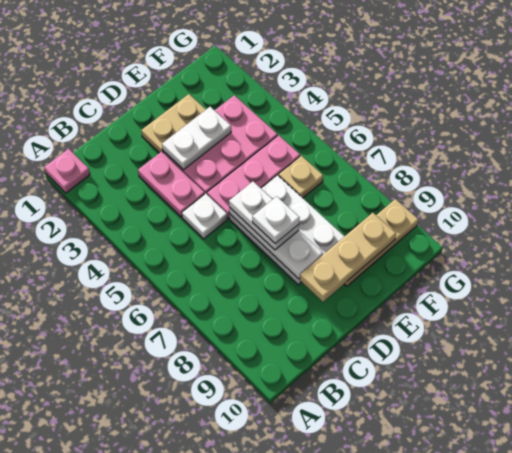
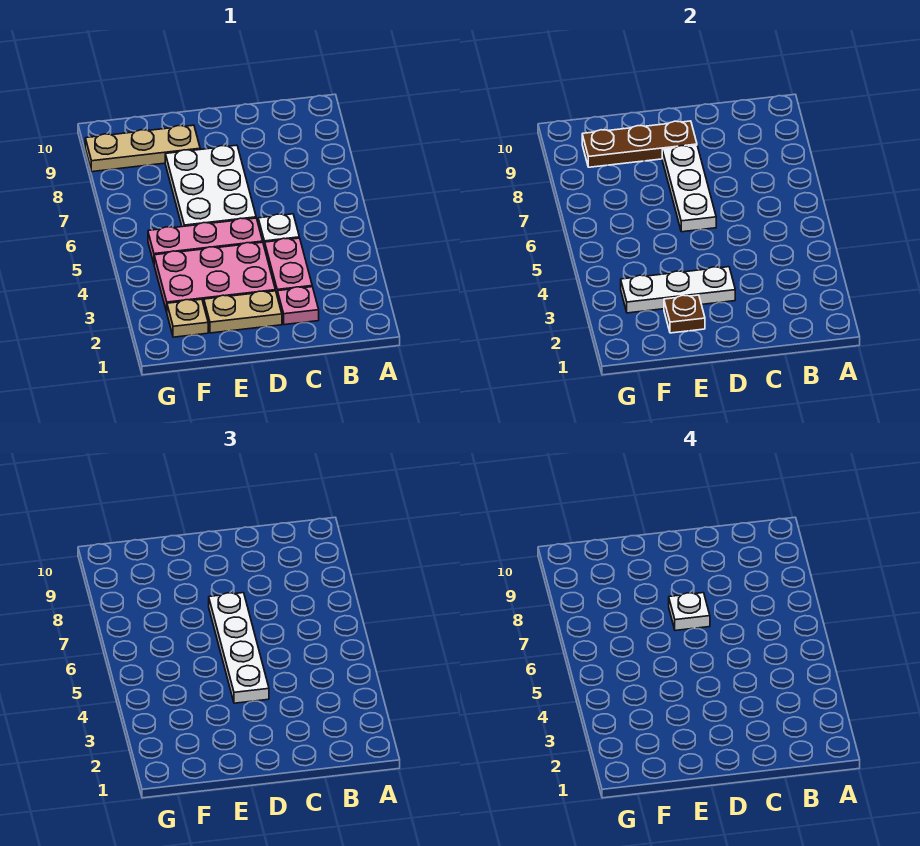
pink plate A1 level 1 -> pink plate C2 level 1
white plate D3:E3 level 2 -> white plate D3:F3 level 2
white plate D6:D7 level 3 -> white plate D4:D7 level 3
tan plate D9:F9 level 2 -> brown plate D9:F9 level 2
none -> brown plate E2 level 2
tan plate F6 level 1 -> tan plate F2 level 1

